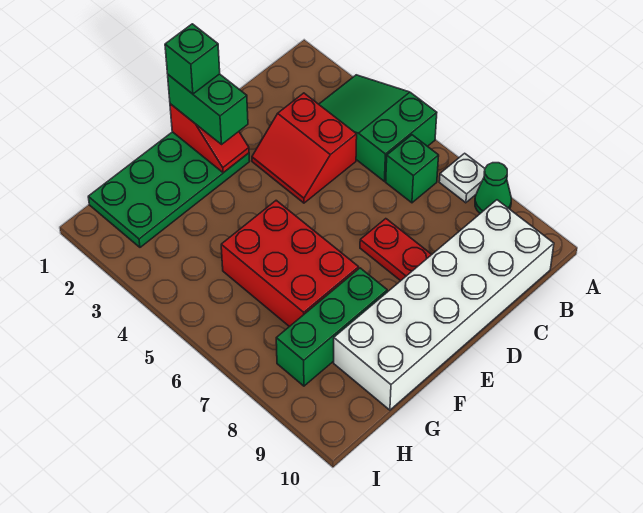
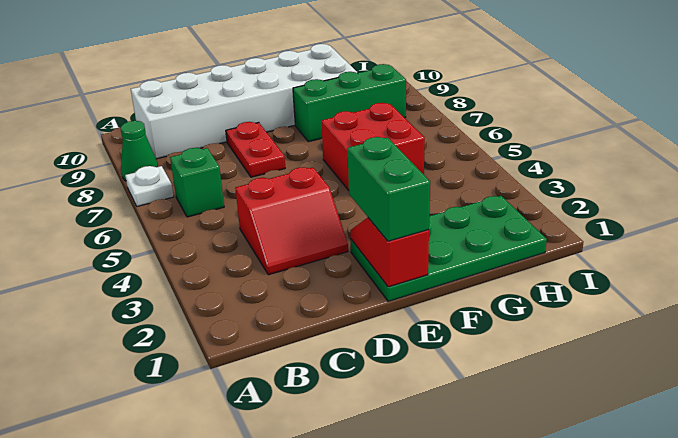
green slope A3:B5 level 1 top 5 -> none
red slope C3:D4 level 1 top C -> red slope C3:D4 level 1 top 4
green brick E1 level 4 -> none
red brick F5:G7 level 1 -> red brick F5:G6 level 1

